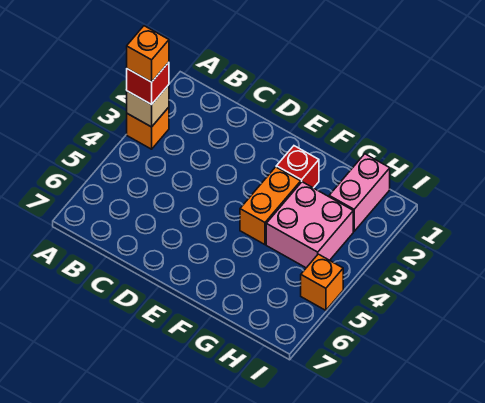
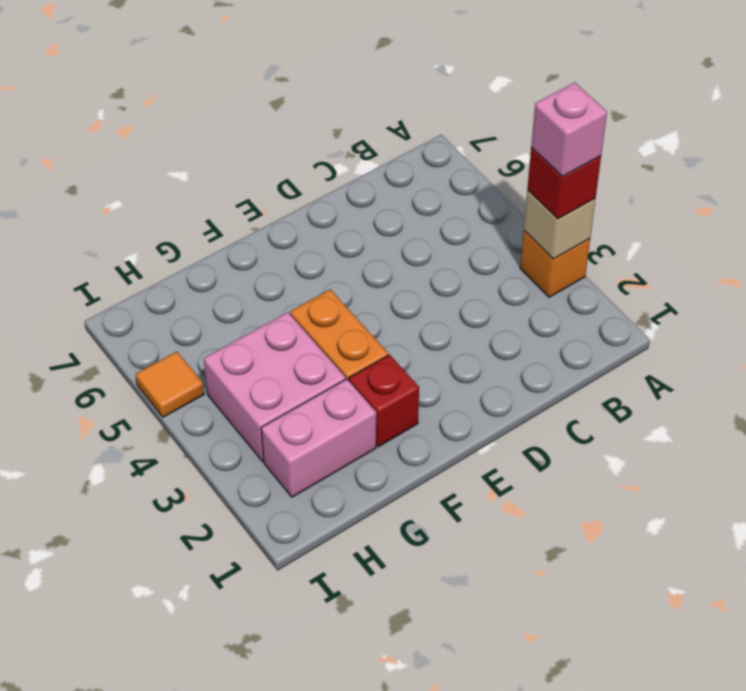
orange brick A3 level 4 -> pink brick A3 level 4
pink brick H1:H2 level 1 -> pink brick G2:H2 level 1
orange brick I5 level 1 -> orange tile I5 level 1

